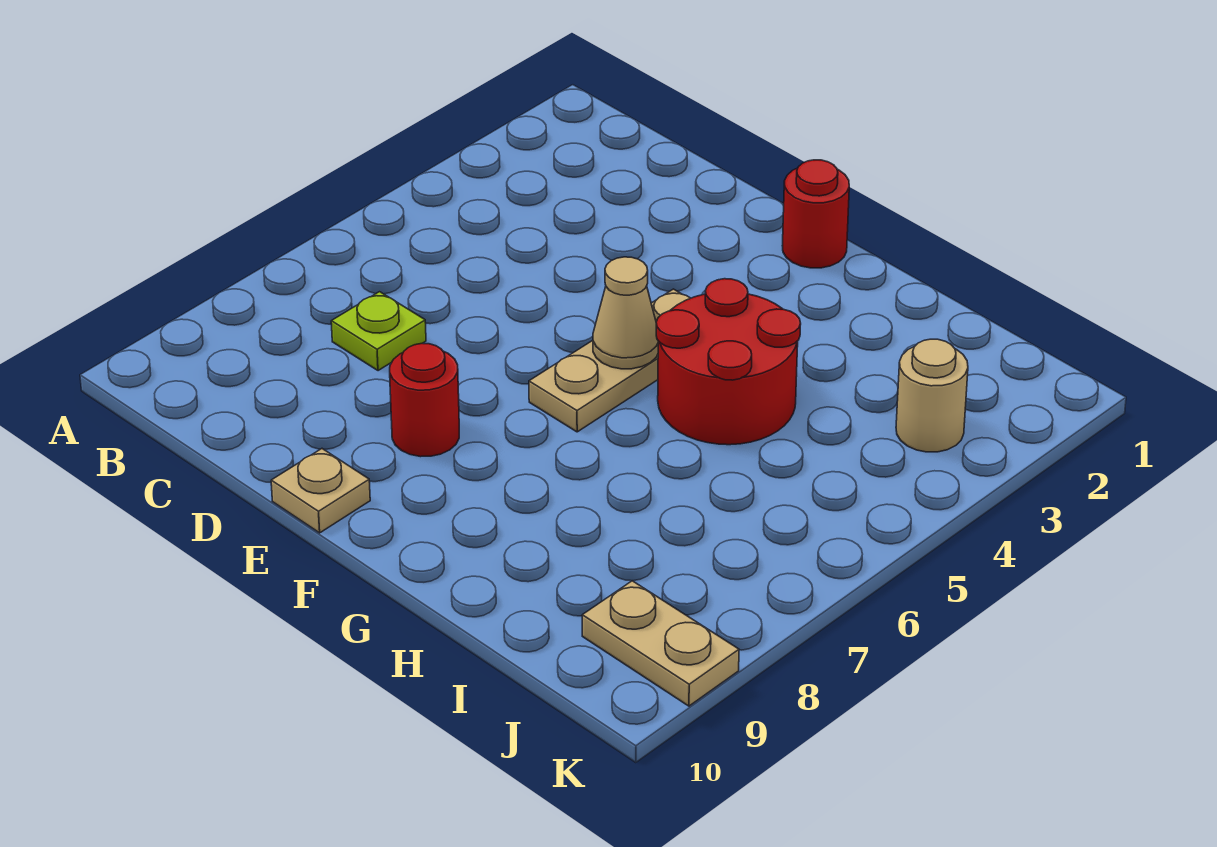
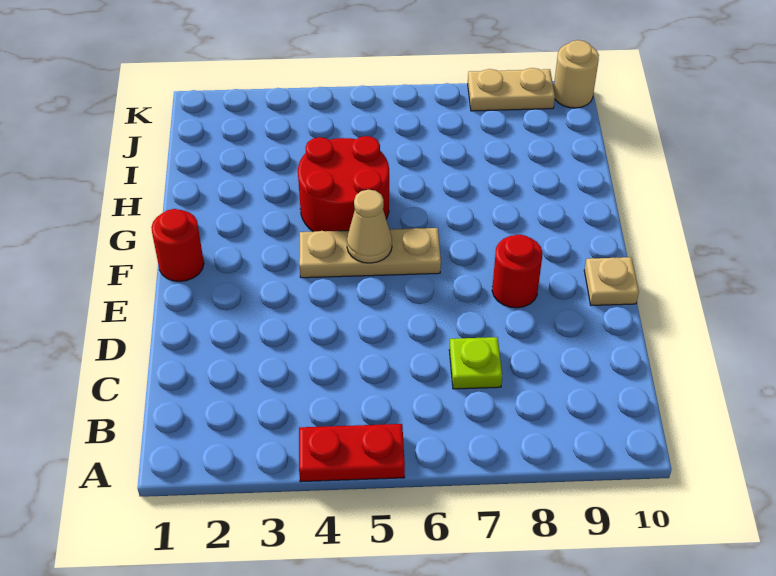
none -> red plate A4:A5 level 1
tan round brick J3 level 1 -> tan round brick K10 level 1
tan plate J9:K9 level 1 -> tan plate K8:K9 level 1

